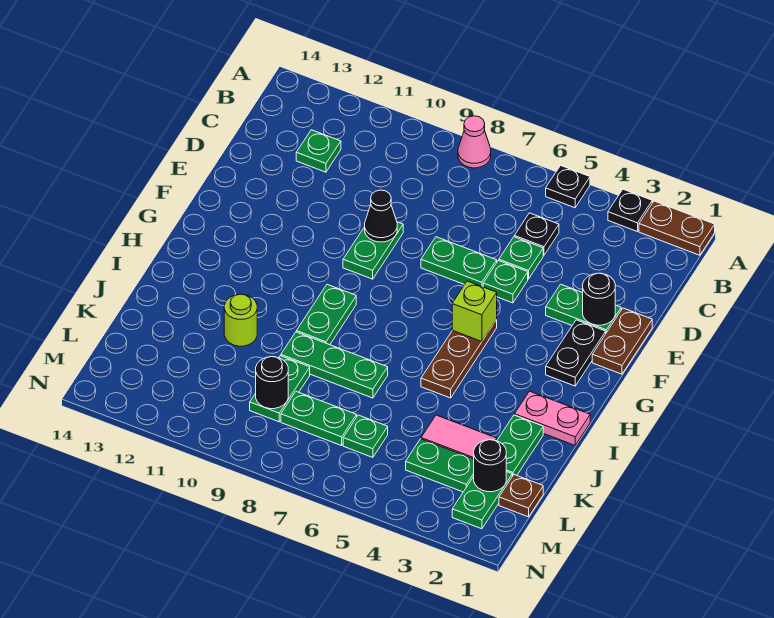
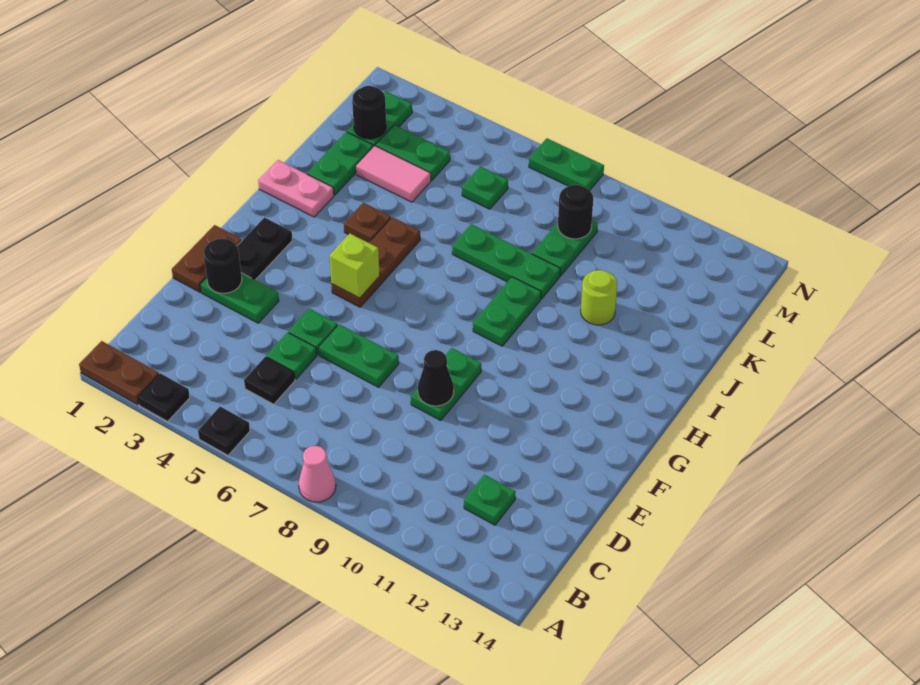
brown plate L1 level 1 -> brown plate I4 level 1
green plate L7:L8 level 1 -> green plate N7:N8 level 1

